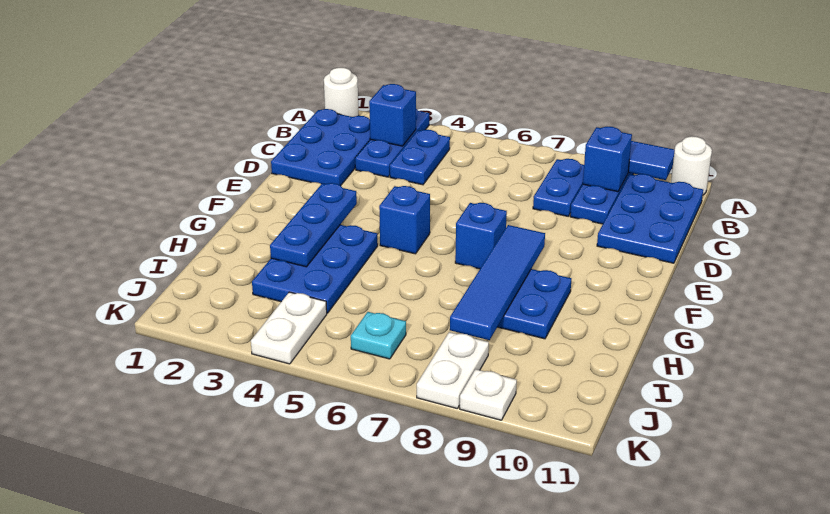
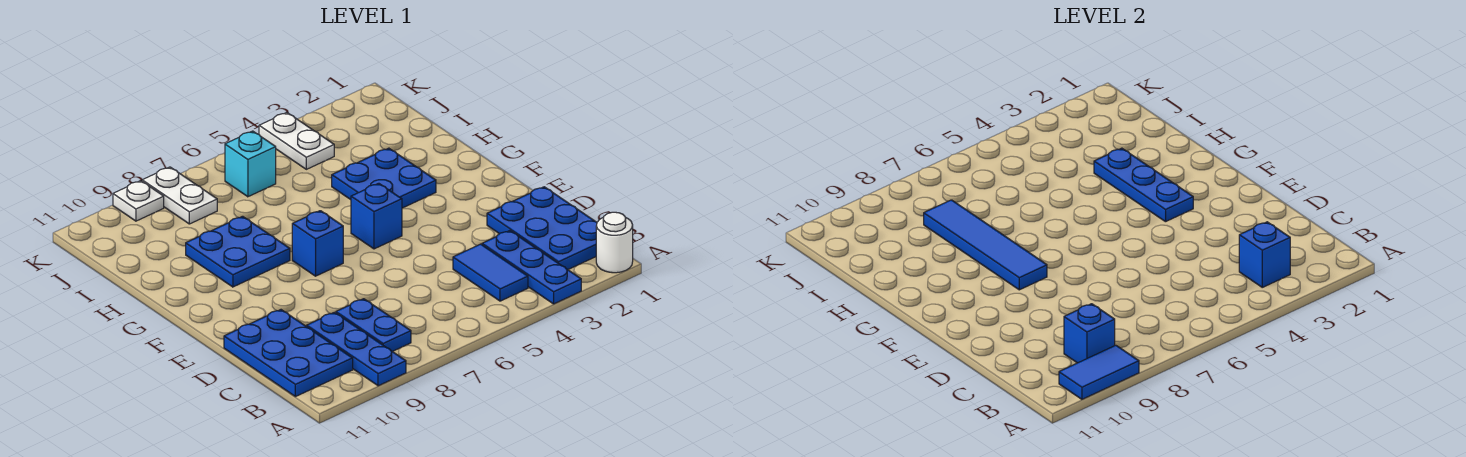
white round brick A11 level 1 -> none
blue plate B4:C4 level 1 -> blue tile B4:C4 level 1
blue plate G3:I4 level 1 -> blue plate G3:H4 level 1
cyan plate J6 level 1 -> cyan brick J6 level 1

